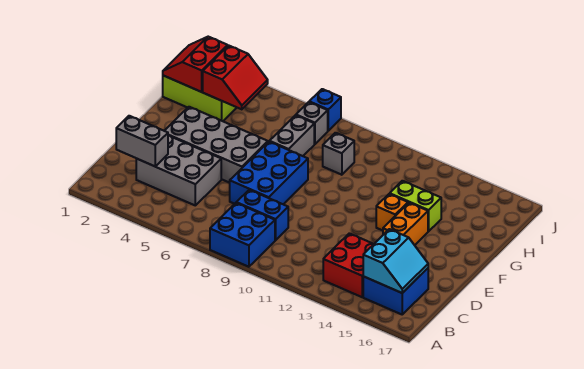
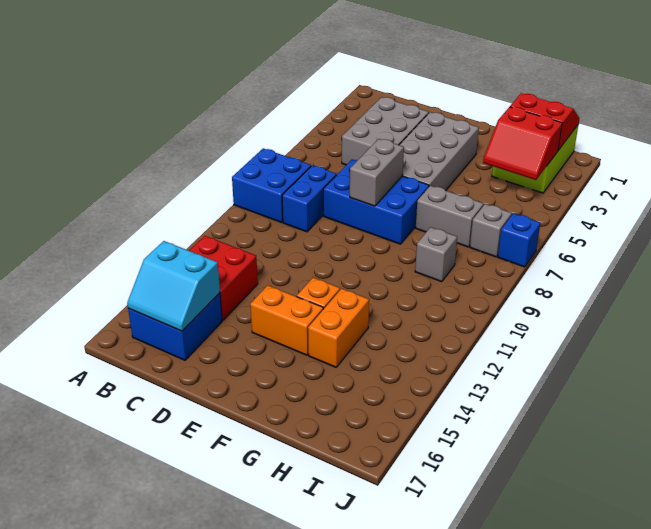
grey brick C2:C3 level 2 -> grey brick E7:E8 level 2
lime brick G13:G14 level 1 -> orange brick G13:G14 level 1

